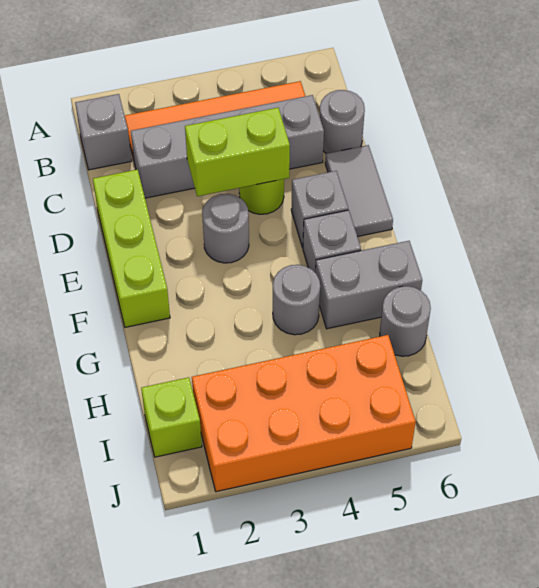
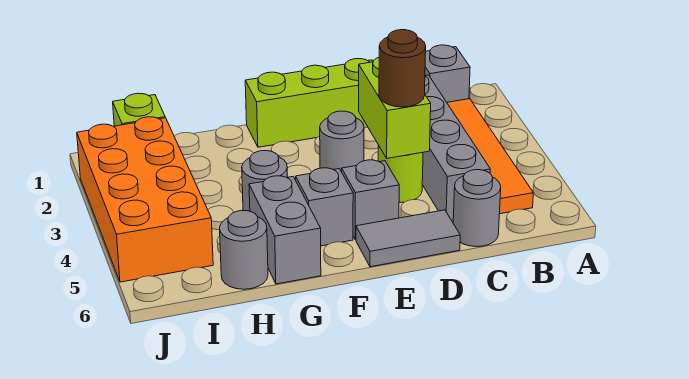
none -> brown round brick D4 level 3

